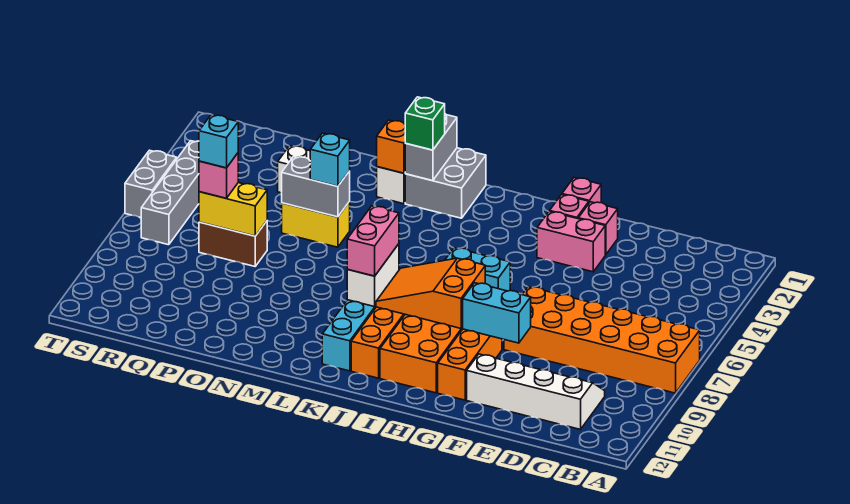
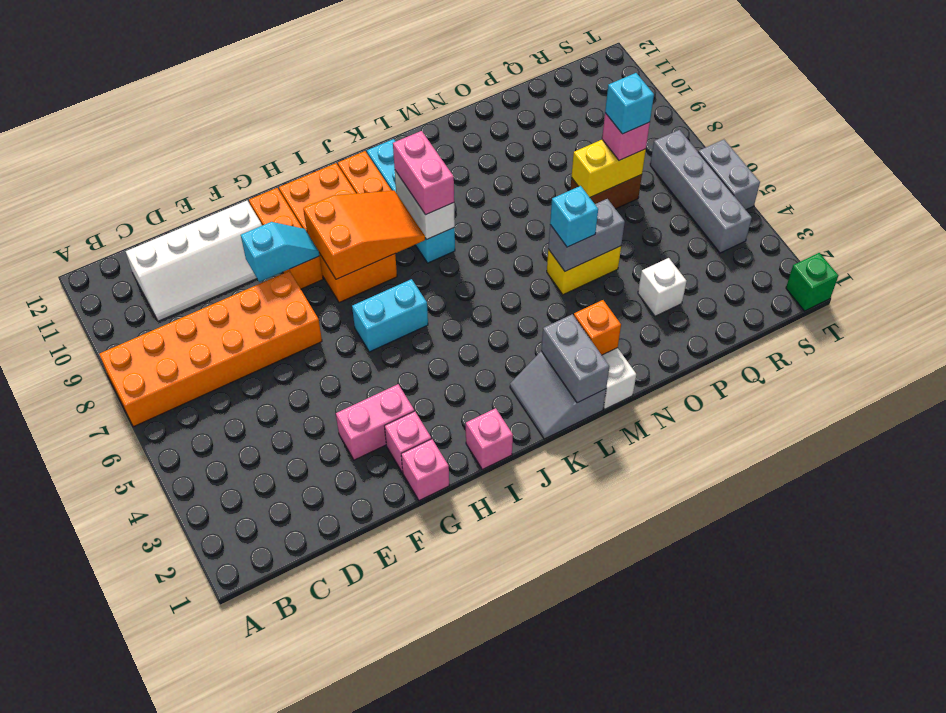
pink brick F2 level 1 -> pink brick I1 level 1
cyan brick F9:G9 level 2 -> cyan slope F9:G9 level 2 top F
grey brick K1:L2 level 1 -> grey slope K1:L2 level 1 top L
green brick L2 level 3 -> green brick T1 level 1

